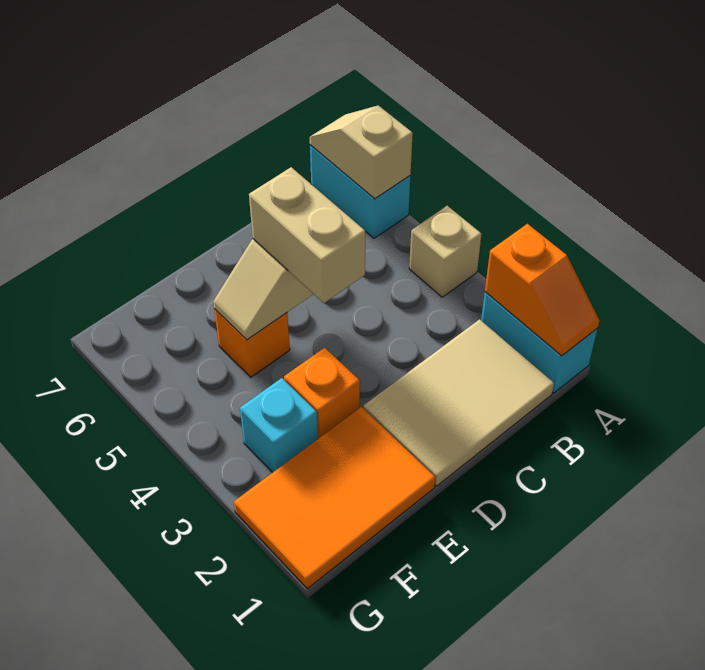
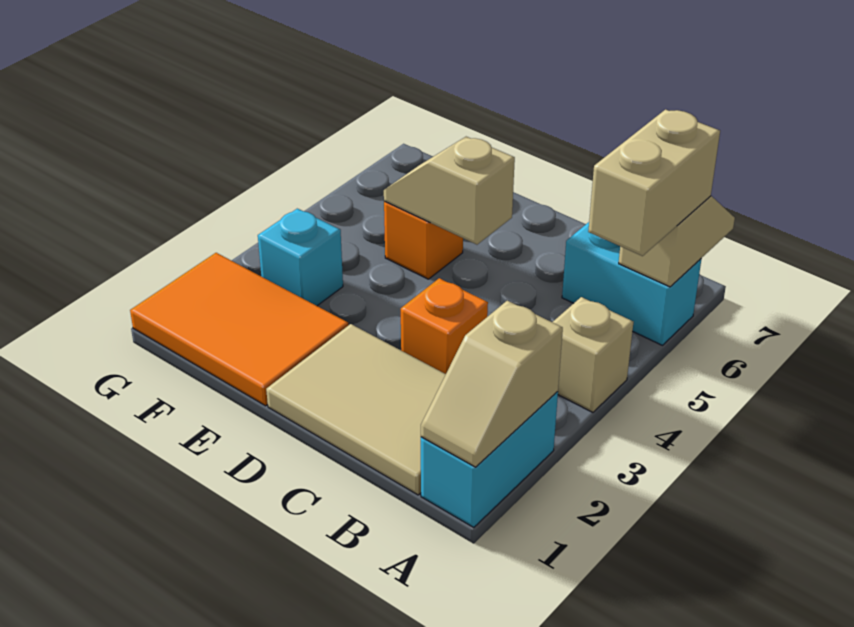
orange slope A1:A2 level 2 top 2 -> tan slope A1:A2 level 2 top 2
cyan brick A6:A7 level 1 -> cyan brick A6:B6 level 1
tan brick D4:D5 level 3 -> tan brick A5:A6 level 3
orange brick E3 level 1 -> orange brick C3 level 1

